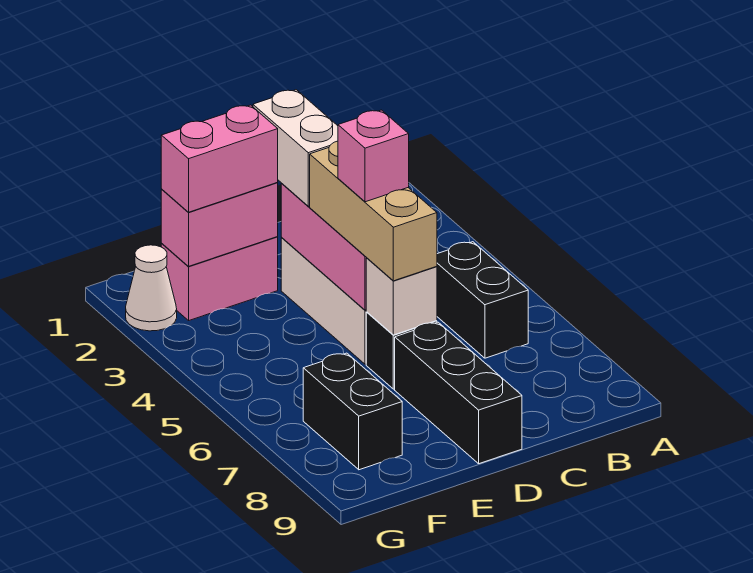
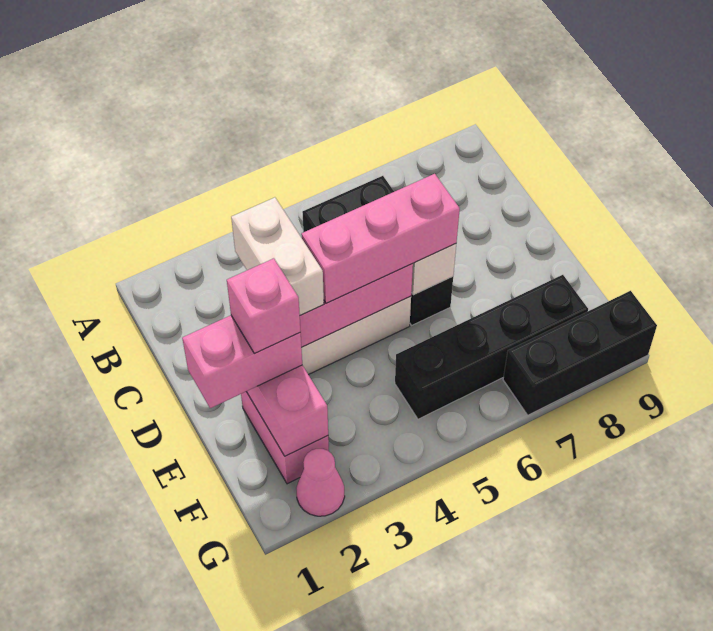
white brick D2:D3 level 3 -> white brick C3:D3 level 3
tan brick D4:D6 level 3 -> pink brick D4:D6 level 3
pink brick D5 level 4 -> pink brick E2 level 4
black brick D7:D9 level 1 -> black brick G7:G9 level 1
pink brick E2:F2 level 3 -> pink brick E1:E2 level 3
black brick F7:F8 level 1 -> black brick F5:F8 level 1
white cone G2 level 1 -> pink cone G2 level 1

